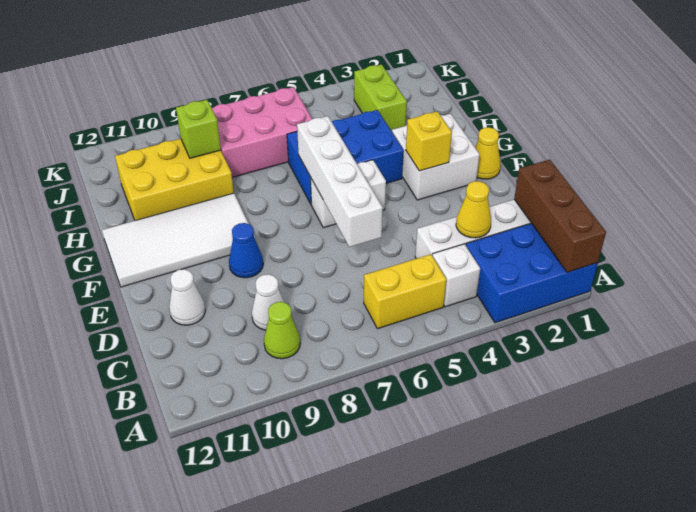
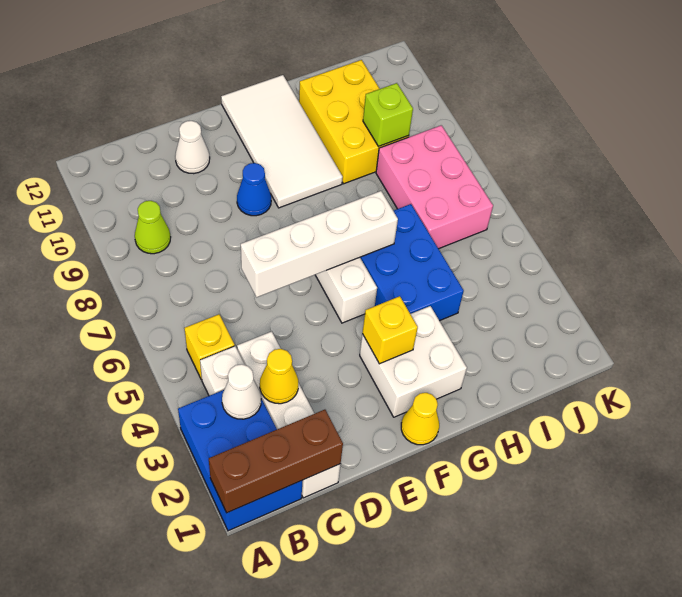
yellow brick B5:B6 level 1 -> yellow brick B5 level 1
white cone C9 level 1 -> white cone B3 level 2
lime brick I3:J3 level 1 -> none

